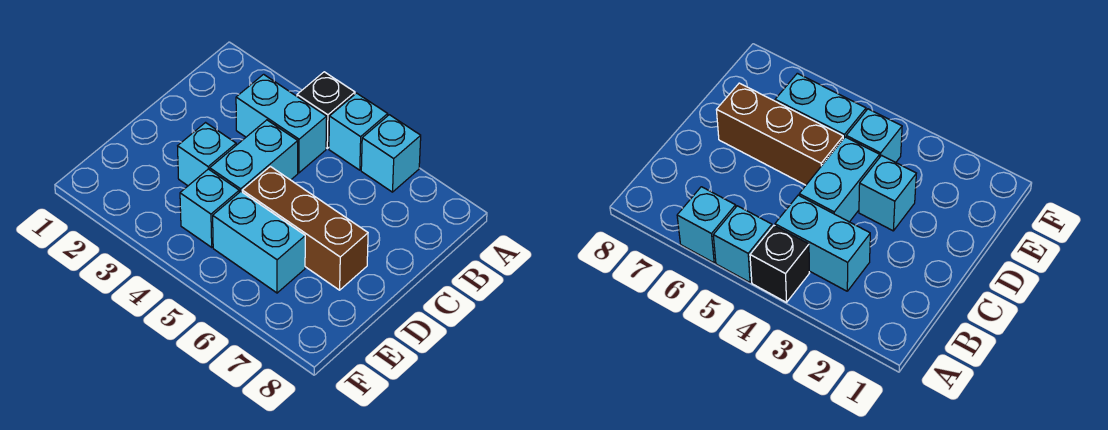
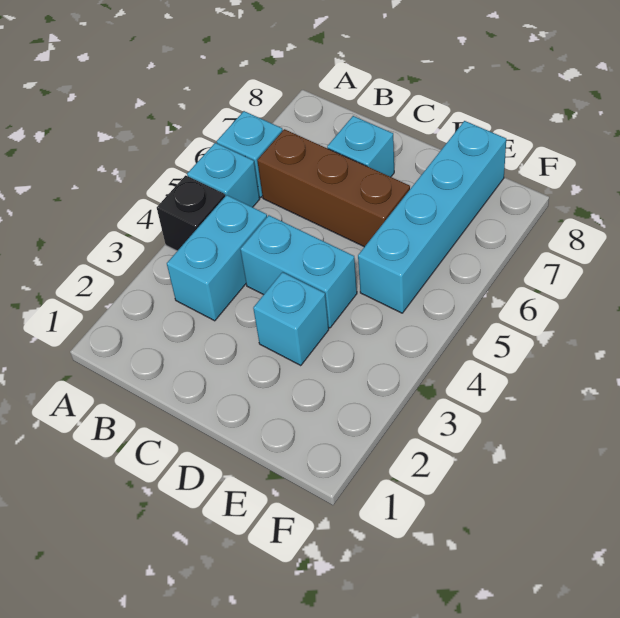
brown brick D5:D7 level 1 -> brown brick B6:D6 level 1
cyan brick E4 level 1 -> cyan brick C7 level 1
cyan brick E5:E6 level 1 -> cyan brick E5:E8 level 1

